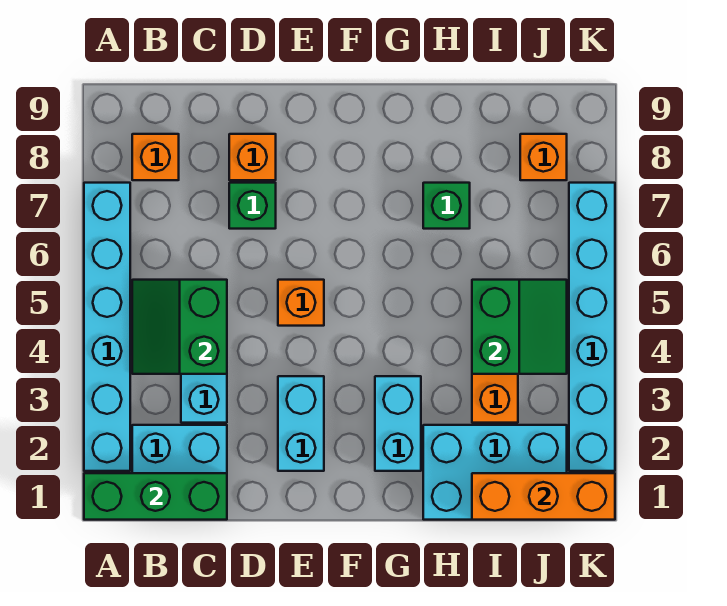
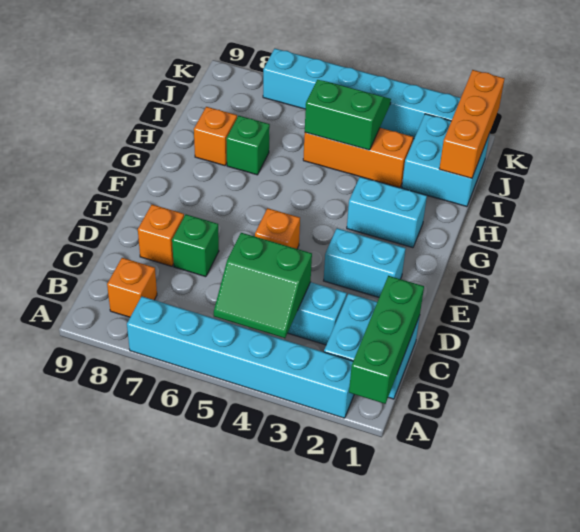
cyan brick H1:J2 level 1 -> cyan brick I1:J2 level 1
orange brick J8 level 1 -> orange brick H8 level 1

